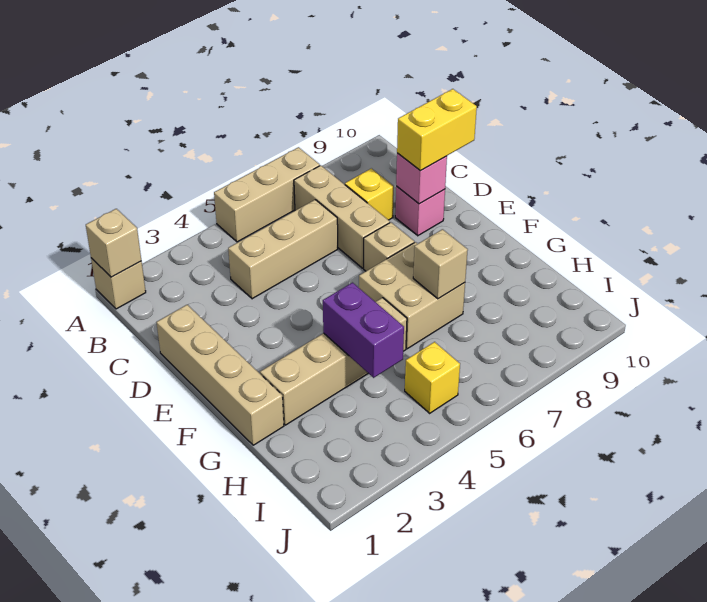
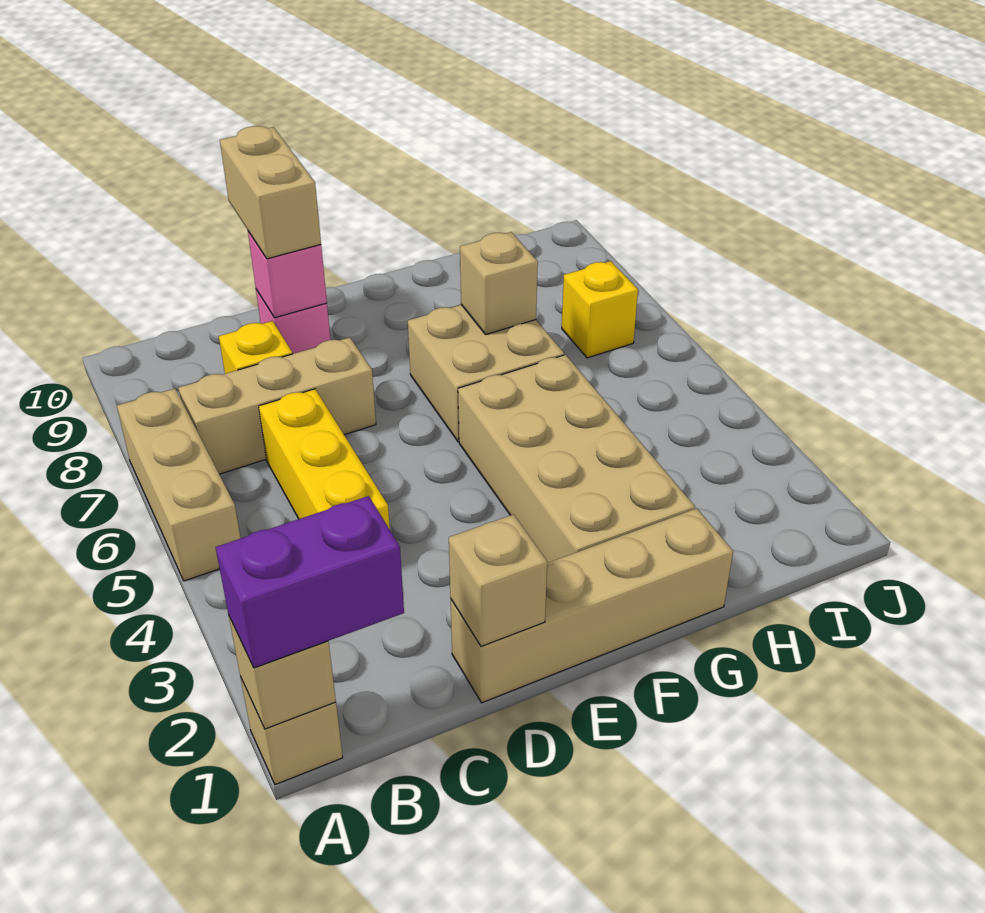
tan brick C4:C6 level 1 -> yellow brick C4:C6 level 1
yellow brick D9:D10 level 3 -> tan brick D9:D10 level 3
tan brick E7 level 1 -> tan brick D1 level 2
tan brick G2:G5 level 1 -> tan brick F2:G5 level 1
purple brick G4:H4 level 2 -> purple brick A1:B1 level 3
yellow brick I5 level 1 -> yellow brick I7 level 1

